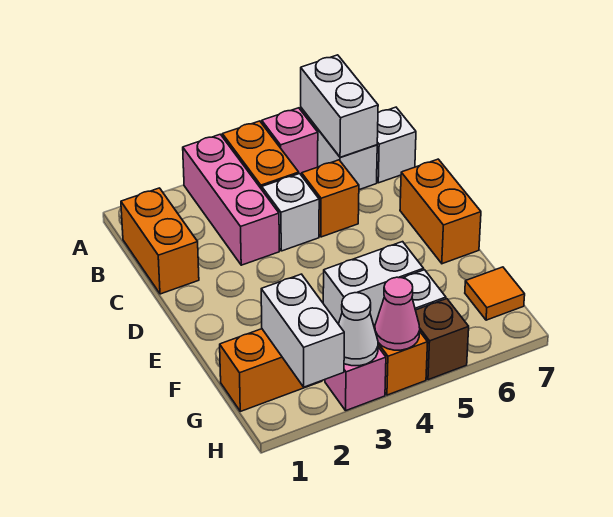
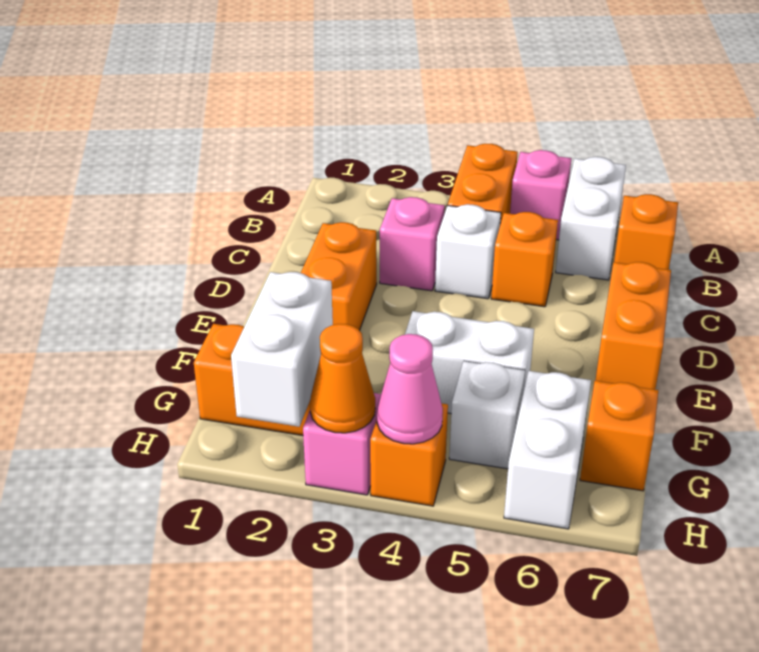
pink brick A3:C3 level 1 -> pink brick C3 level 1
white brick A6:B6 level 2 -> white brick G6:H6 level 1
orange brick B1:C1 level 1 -> orange brick D2:E2 level 1
white brick B7 level 1 -> orange brick B7 level 1
orange tile G7 level 1 -> orange brick G7 level 1
white cone H3 level 2 -> orange cone H3 level 2
brown brick H5 level 1 -> none

